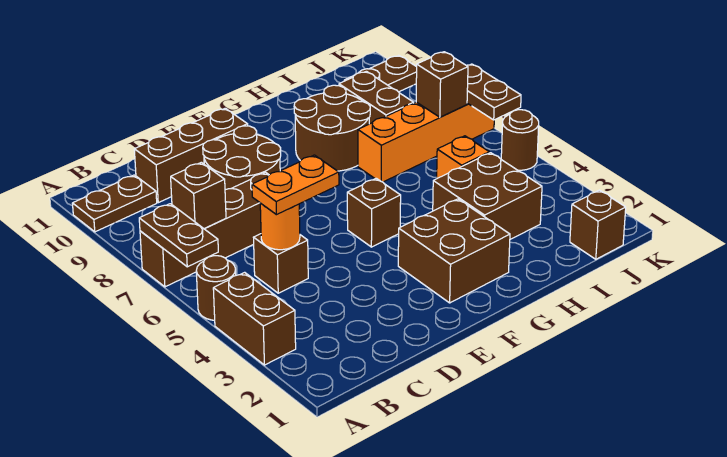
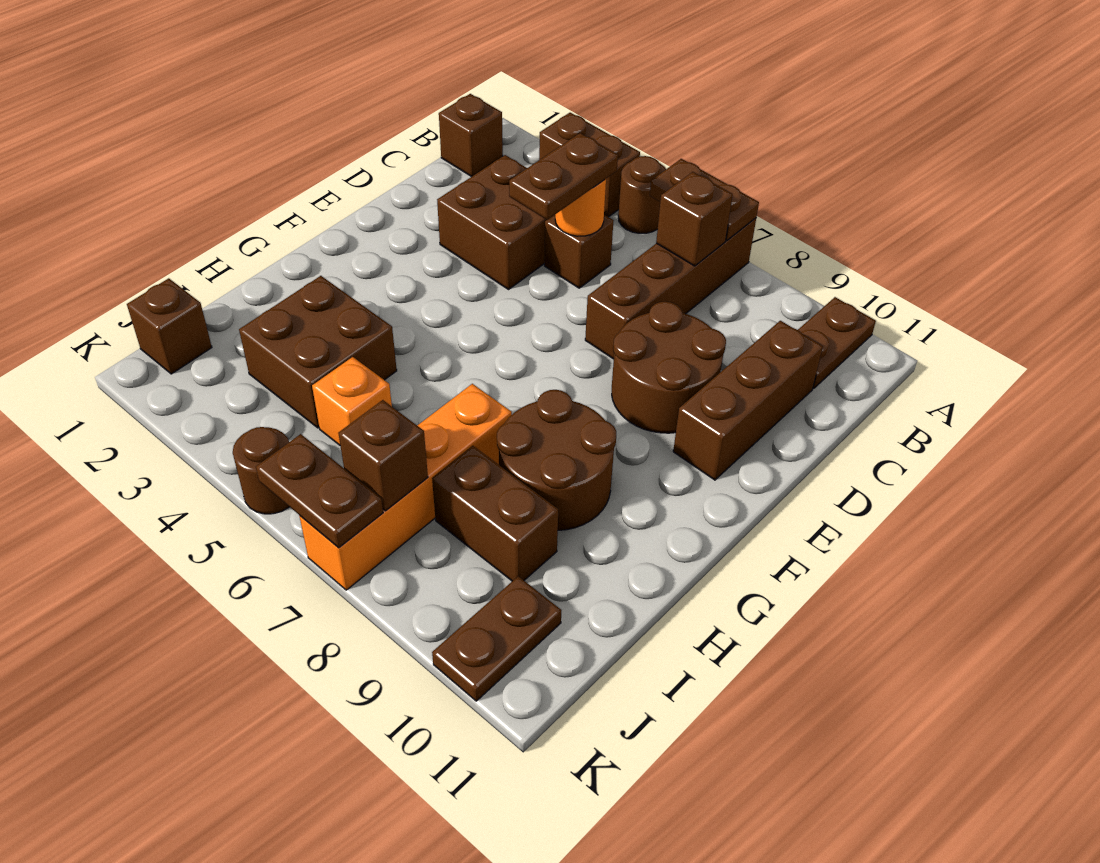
orange plate C5:D5 level 3 -> brown plate C5:D5 level 3
brown brick F2:G3 level 1 -> brown brick C3:D4 level 1
brown brick F5 level 1 -> brown brick B1 level 1

